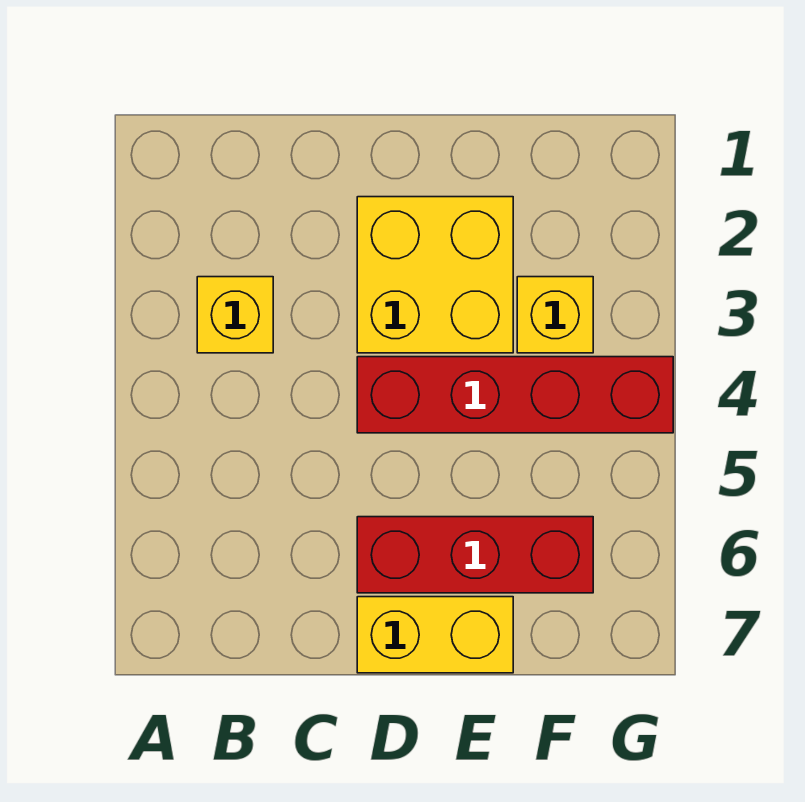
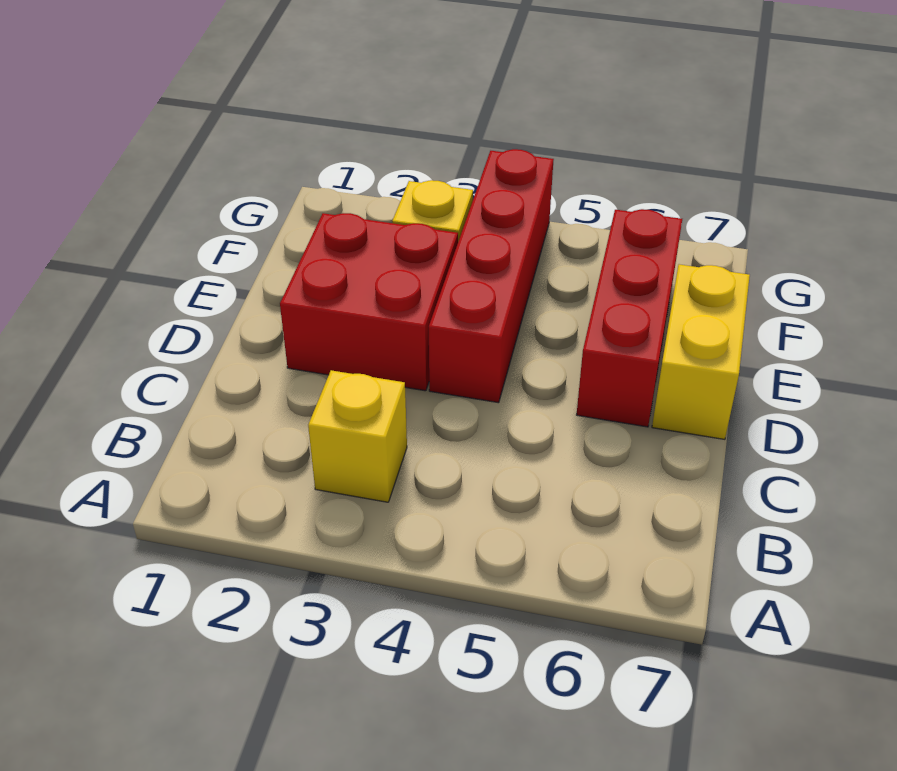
yellow brick D2:E3 level 1 -> red brick D2:E3 level 1

